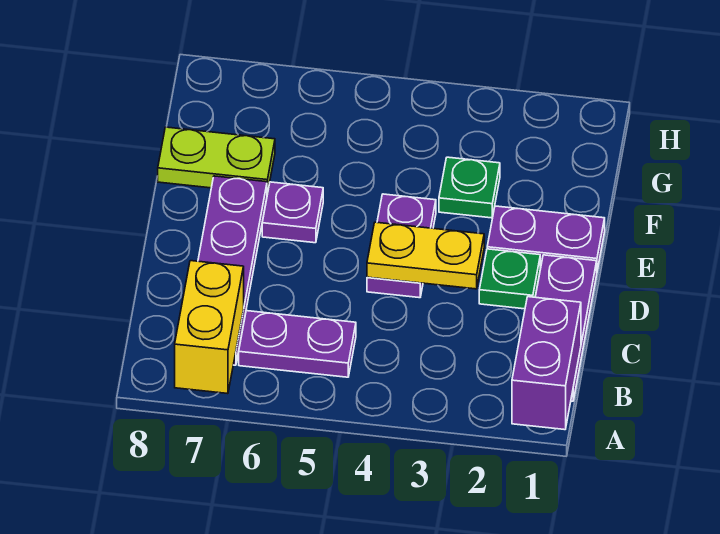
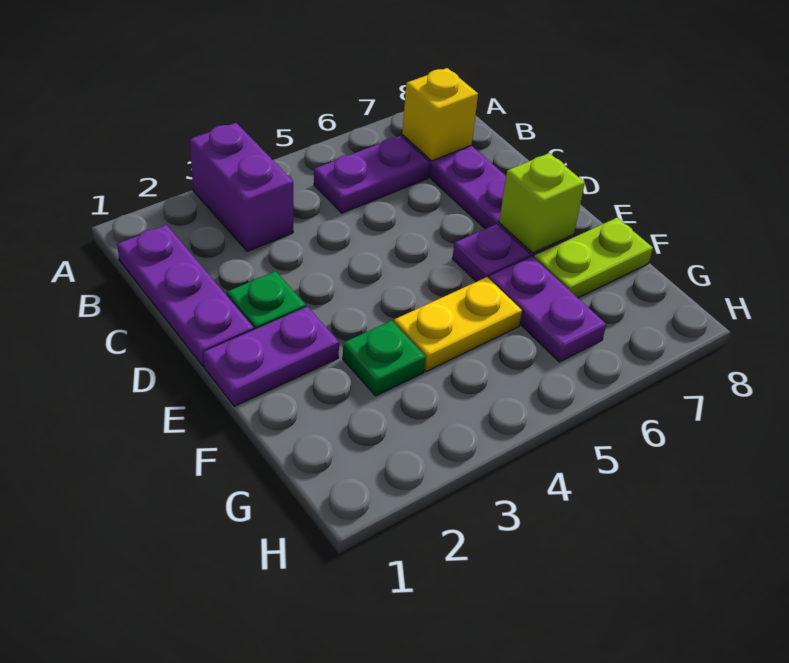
purple brick A1:B1 level 2 -> purple brick A3:B3 level 1
yellow brick A7:B7 level 2 -> yellow brick B7 level 2
yellow plate D3:D4 level 2 -> yellow plate F4:F5 level 1
purple plate D4:E4 level 1 -> purple plate F6:G6 level 1
none -> lime brick E7 level 2

